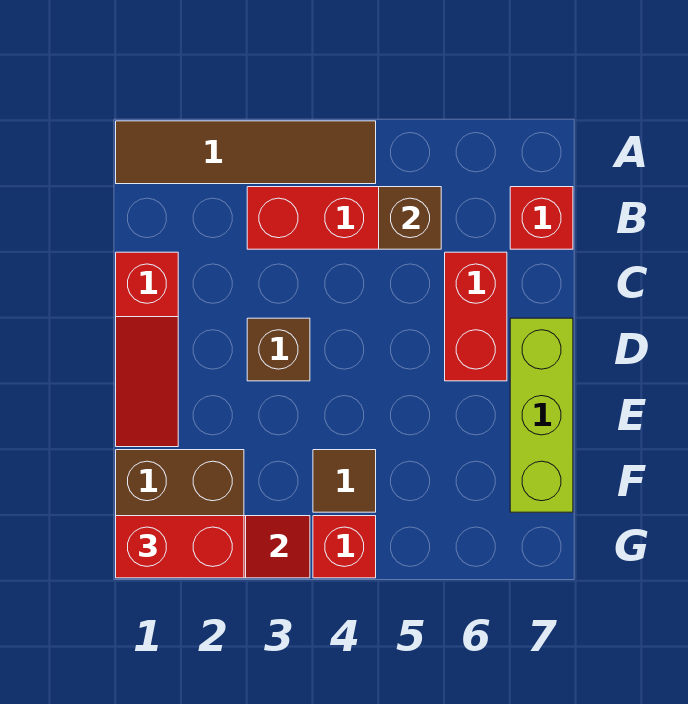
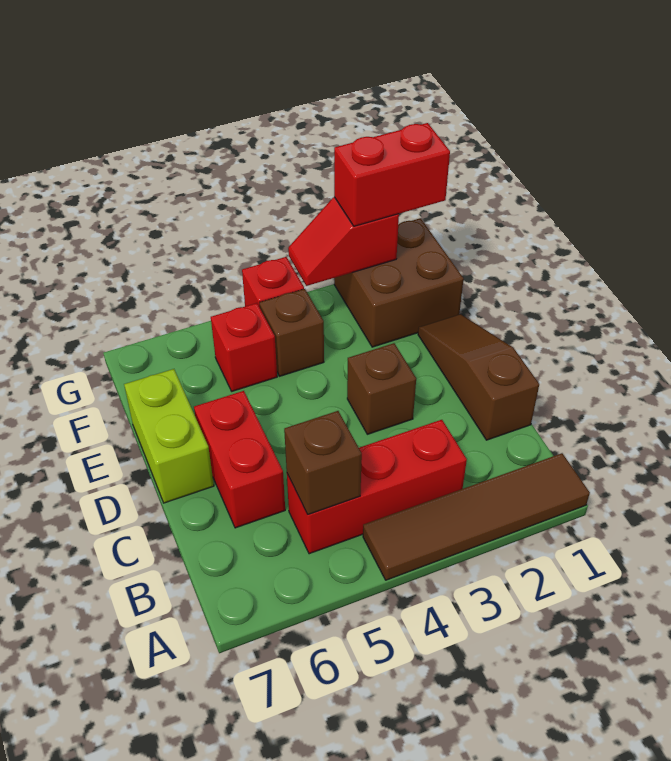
red brick B7 level 1 -> red brick F5 level 1
red slope C1:E1 level 1 top C -> brown slope C1:E1 level 1 top C
lime brick D7:F7 level 1 -> lime brick D7:E7 level 1
brown tile F4 level 1 -> brown brick F4 level 1

